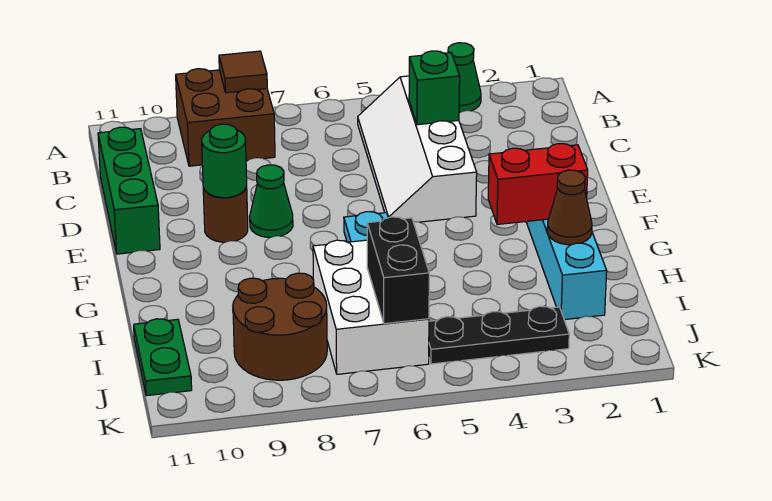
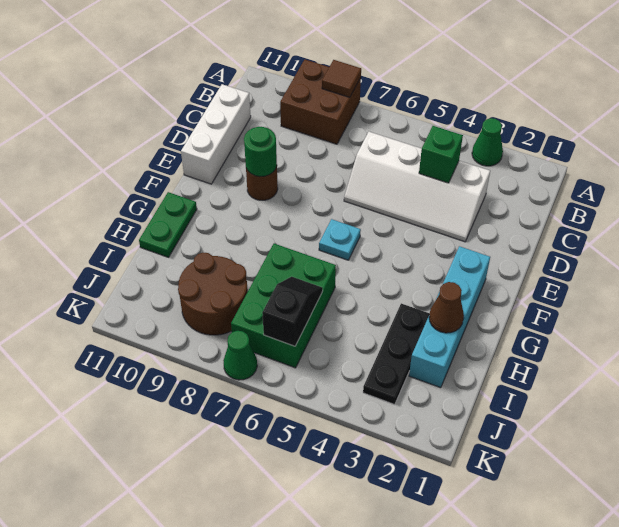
white slope B4:E5 level 1 top 4 -> white slope C3:D6 level 1 top C
green brick C11:E11 level 1 -> white brick C11:E11 level 1
green cone E8 level 1 -> green cone K7 level 1
red brick G2:G3 level 2 -> none
white brick H6:J7 level 1 -> green brick H6:J7 level 1
black brick I6:J6 level 2 -> black slope I6:J6 level 2 top J
green plate I11:J11 level 1 -> green plate G11:H11 level 1
black plate J3:J5 level 1 -> black plate H3:J3 level 1

